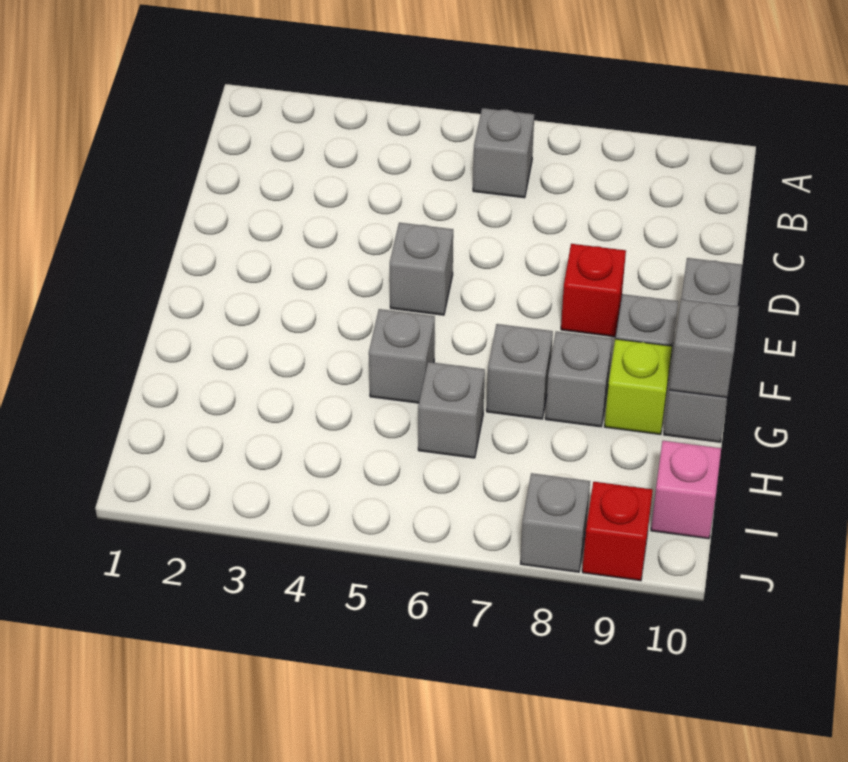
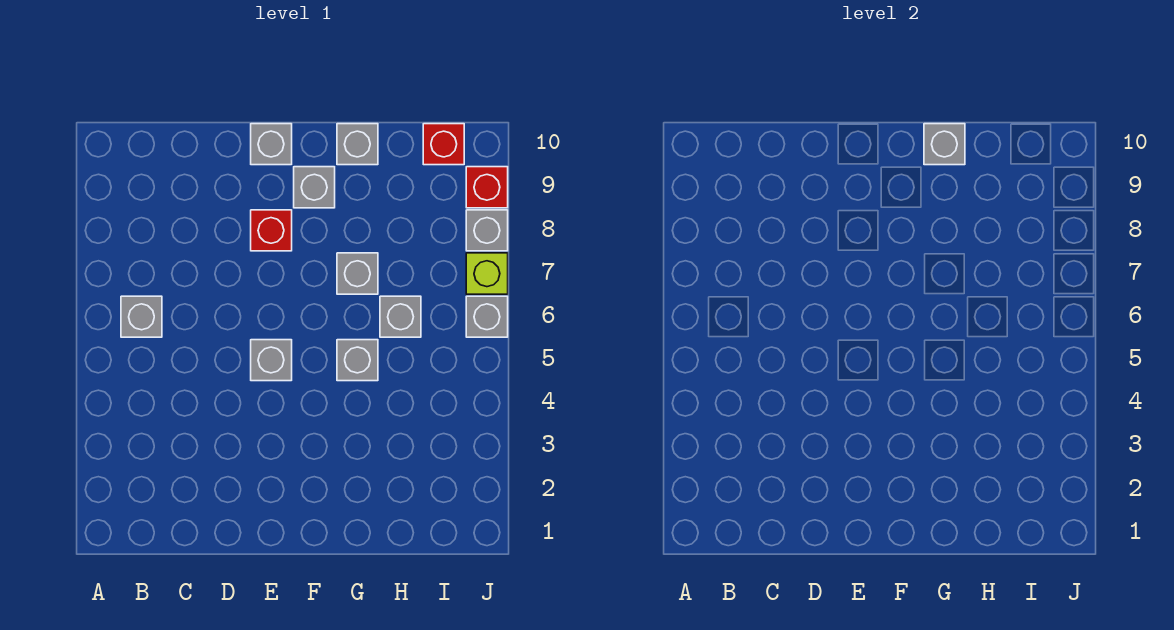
grey brick G8 level 1 -> grey brick J6 level 1
lime brick G9 level 1 -> lime brick J7 level 1
pink brick I10 level 1 -> red brick I10 level 1

